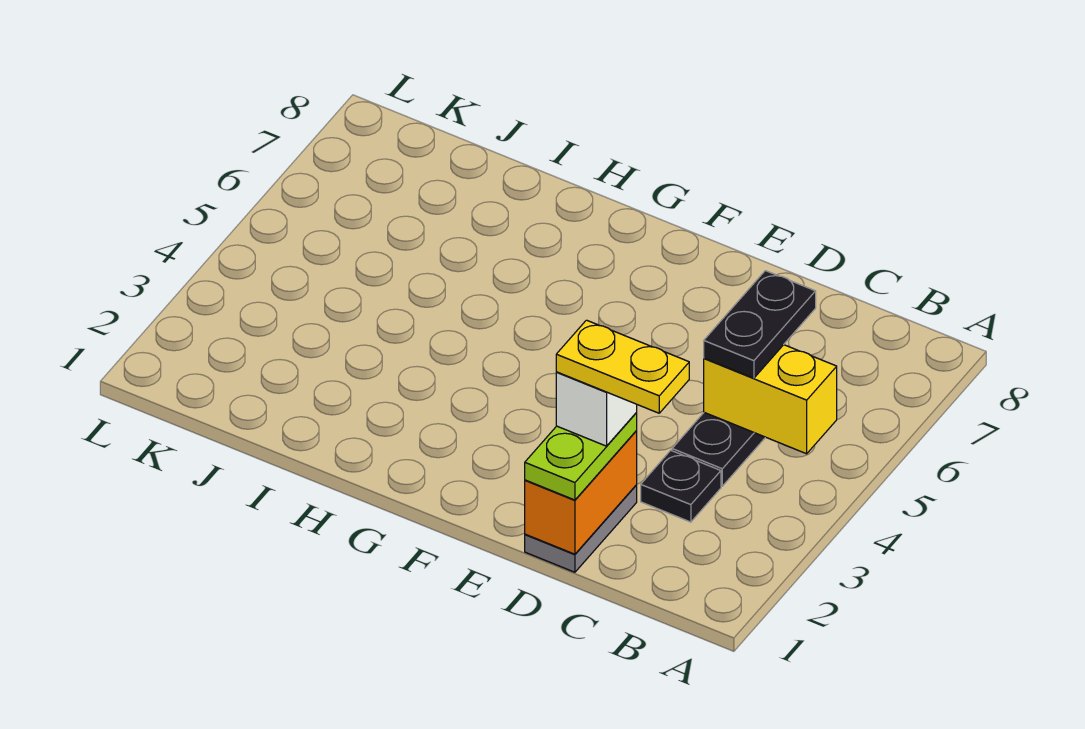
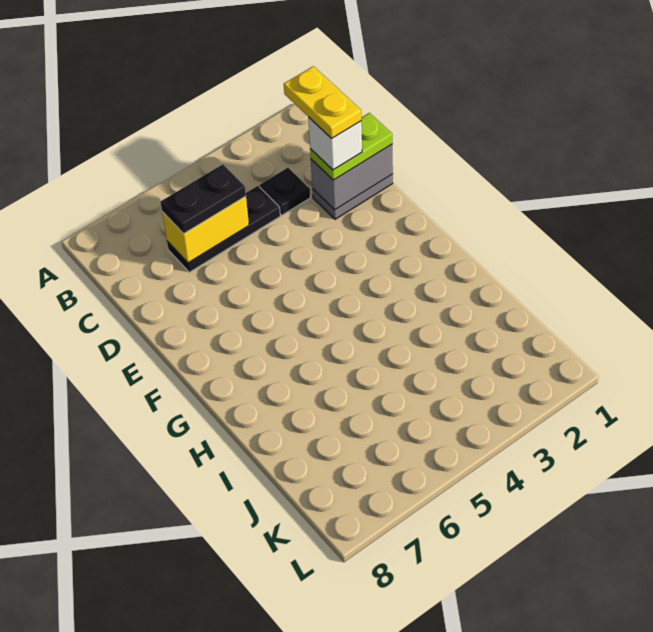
yellow brick B5:C5 level 2 -> yellow brick C5:C6 level 2
orange brick D1:D2 level 2 -> grey brick D1:D2 level 2

